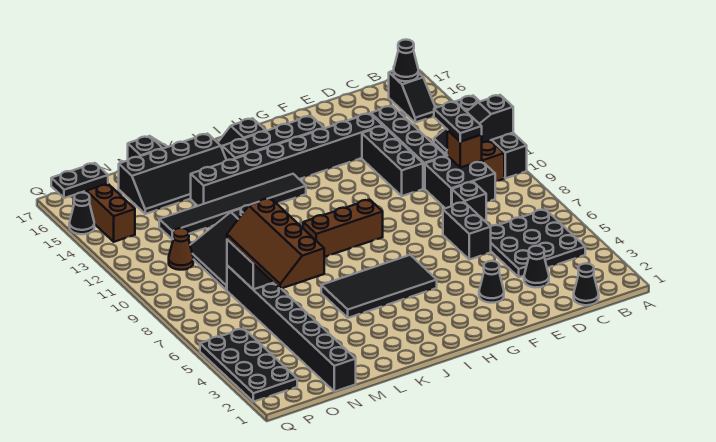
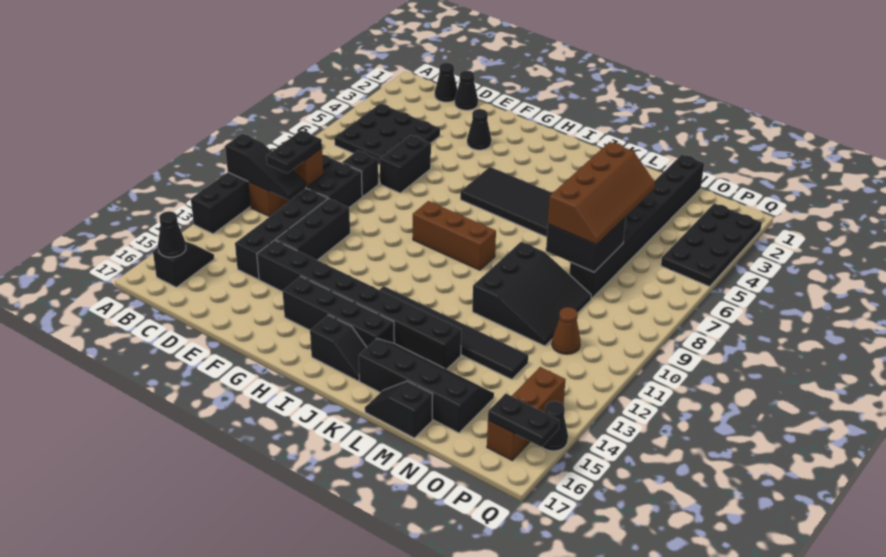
black cone D3 level 1 -> black cone D1 level 1

